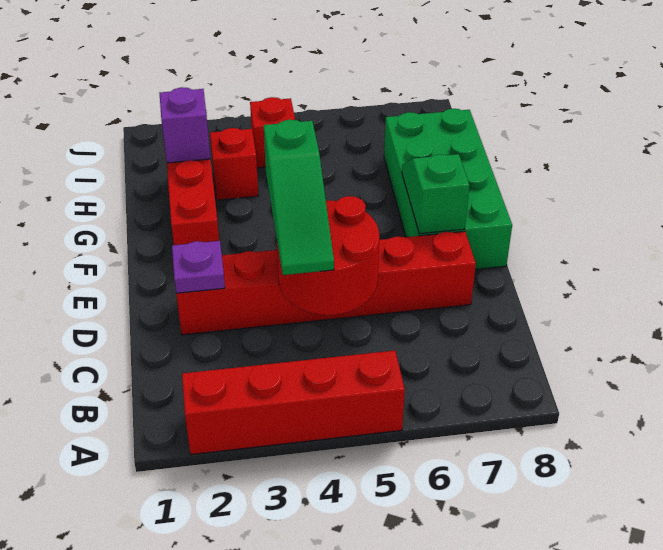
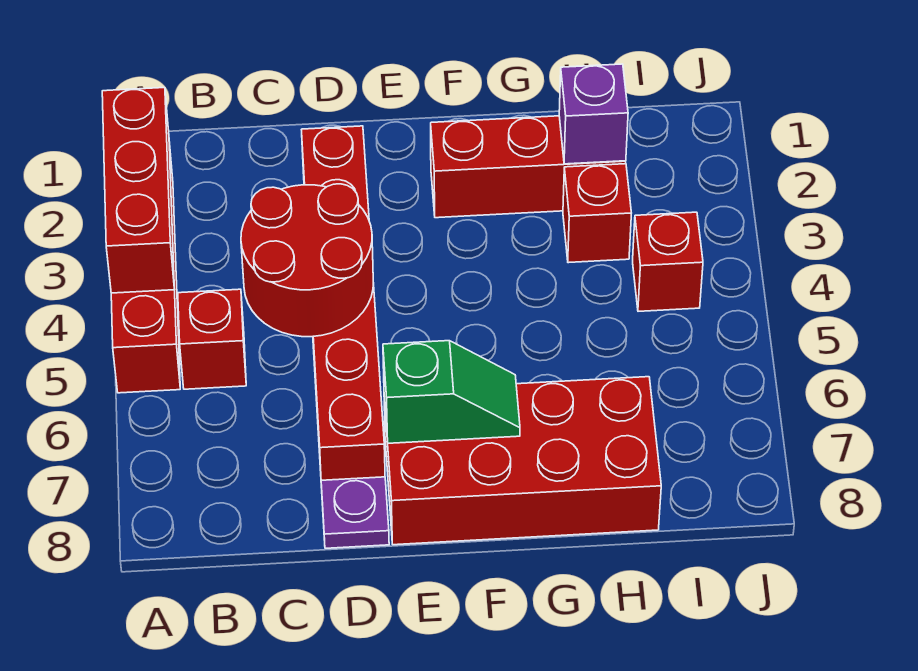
none -> red brick A2:A4 level 2
none -> red brick B5 level 1
green slope C4:E4 level 3 top E -> none
purple plate D2 level 2 -> purple plate D8 level 1
green brick E7:H8 level 1 -> red brick E7:H8 level 1

